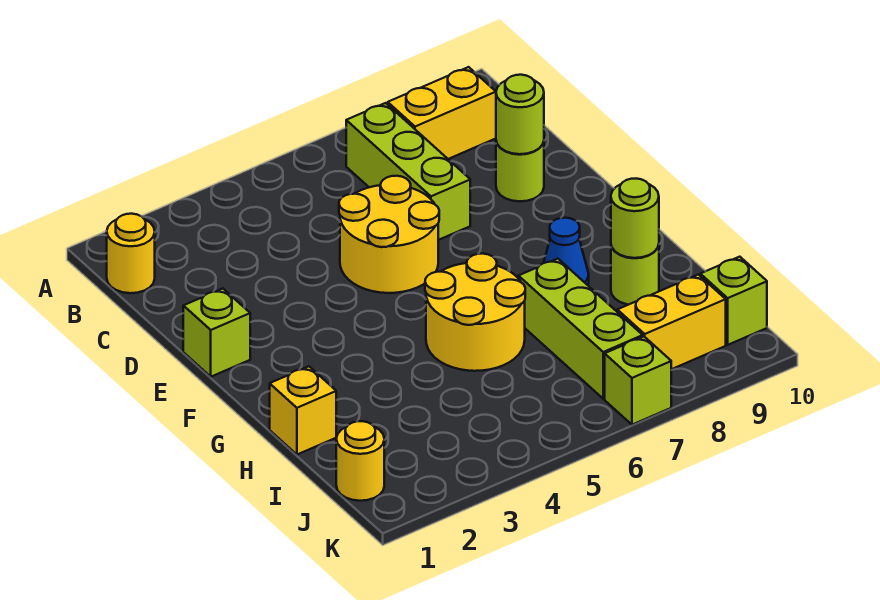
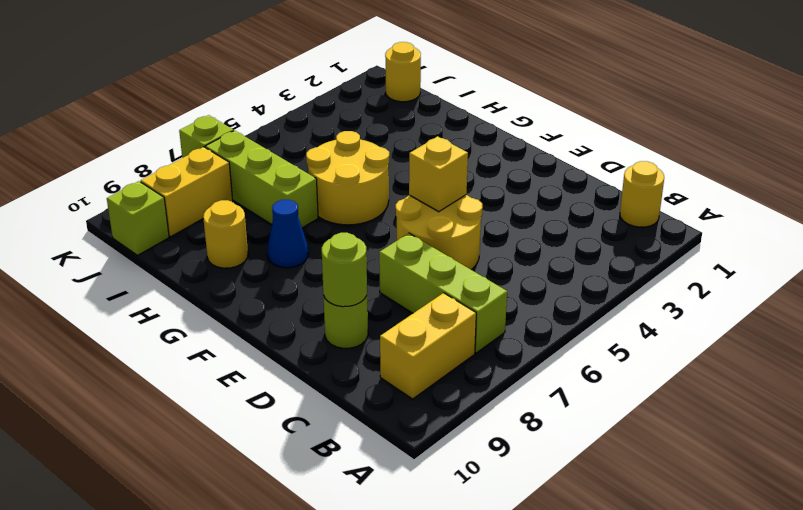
lime brick E1 level 1 -> none
yellow brick H1 level 1 -> yellow brick E5 level 2
lime round brick H9 level 1 -> yellow round brick H9 level 1
lime round brick H9 level 2 -> none

